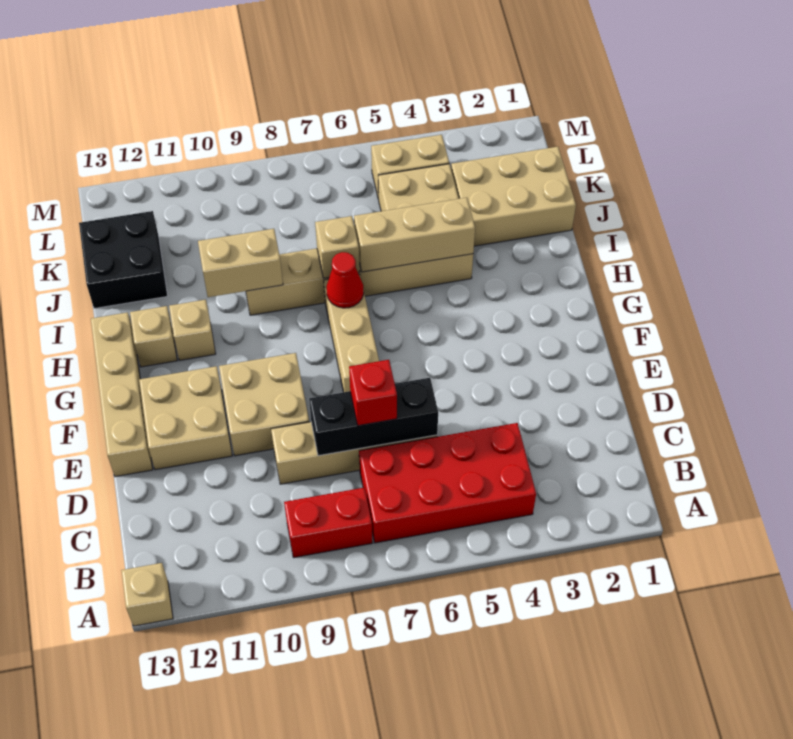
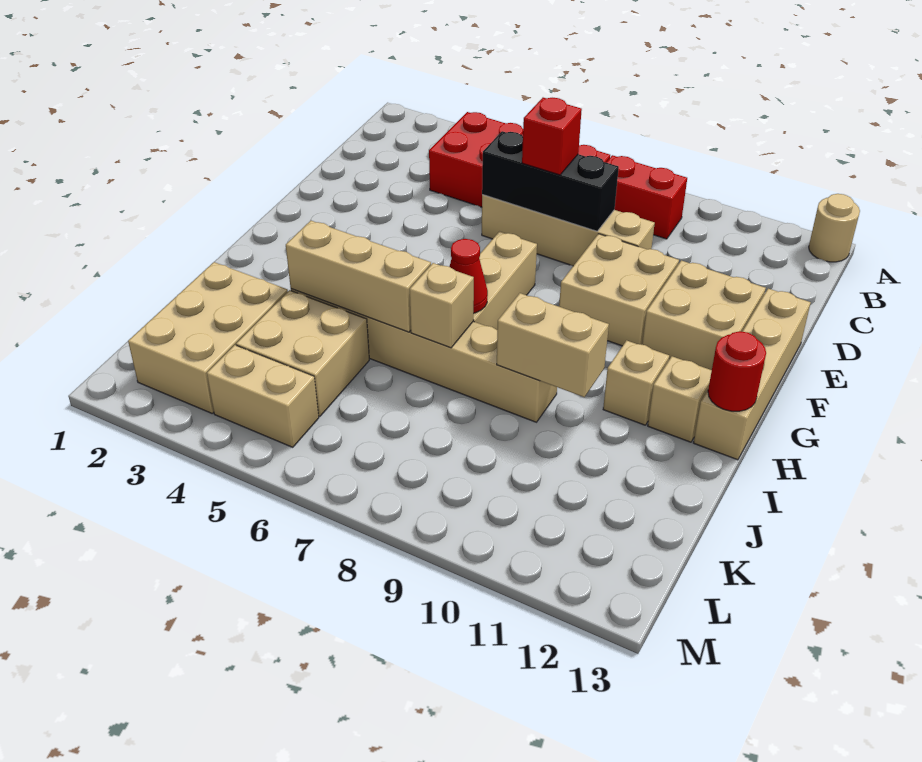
tan brick A13 level 1 -> tan round brick A13 level 1
none -> red round brick H13 level 2
tan brick J1:K3 level 1 -> tan brick J2:L3 level 1
black brick J12:K13 level 1 -> none

